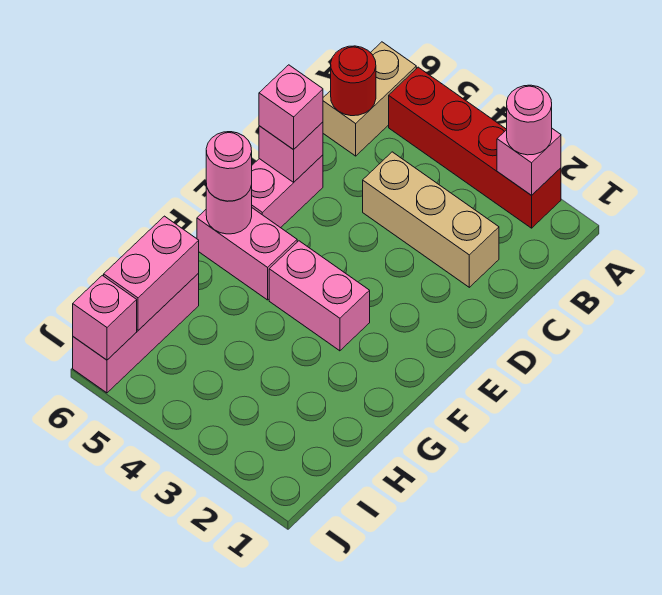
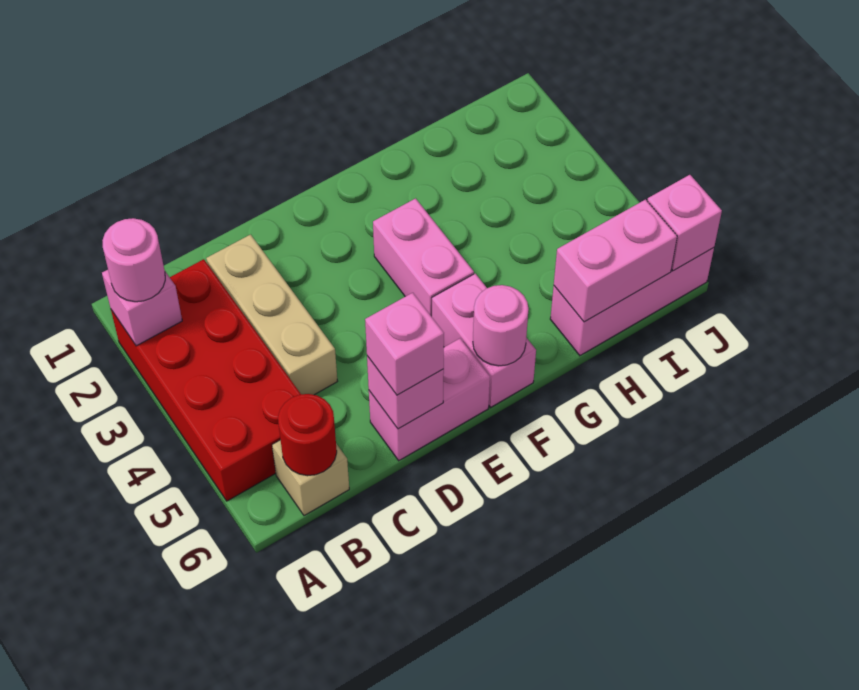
red brick A2:A5 level 1 -> red brick A2:B5 level 1
tan brick A6:B6 level 1 -> tan brick B6 level 1
pink round brick F6 level 3 -> none

